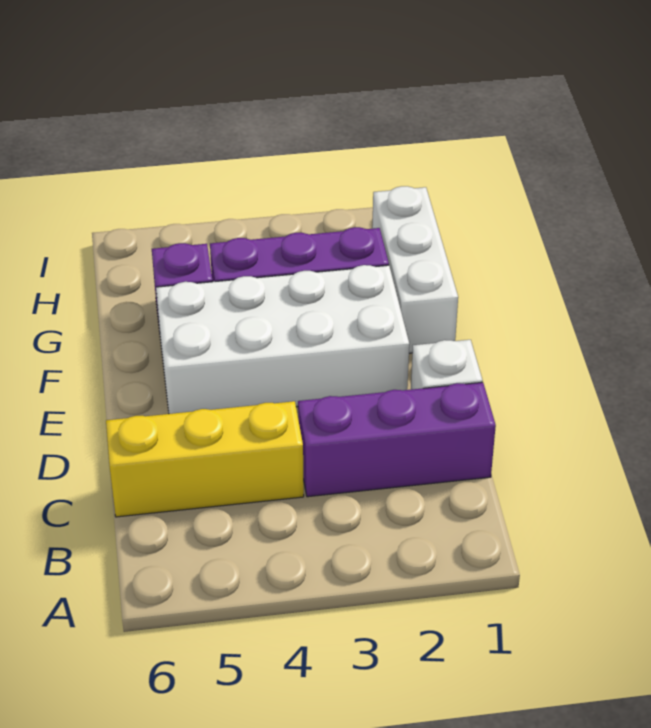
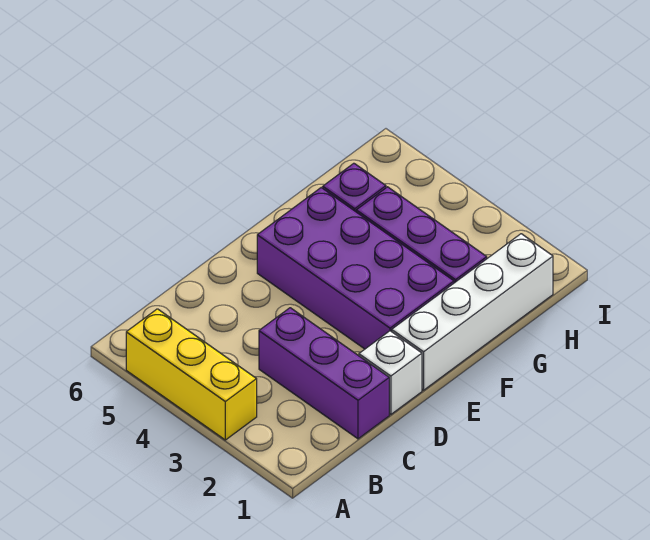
yellow brick C4:C6 level 1 -> yellow brick A3:A5 level 1
white brick E2:F5 level 1 -> purple brick E2:F5 level 1
white brick F1:H1 level 1 -> white brick E1:H1 level 1

